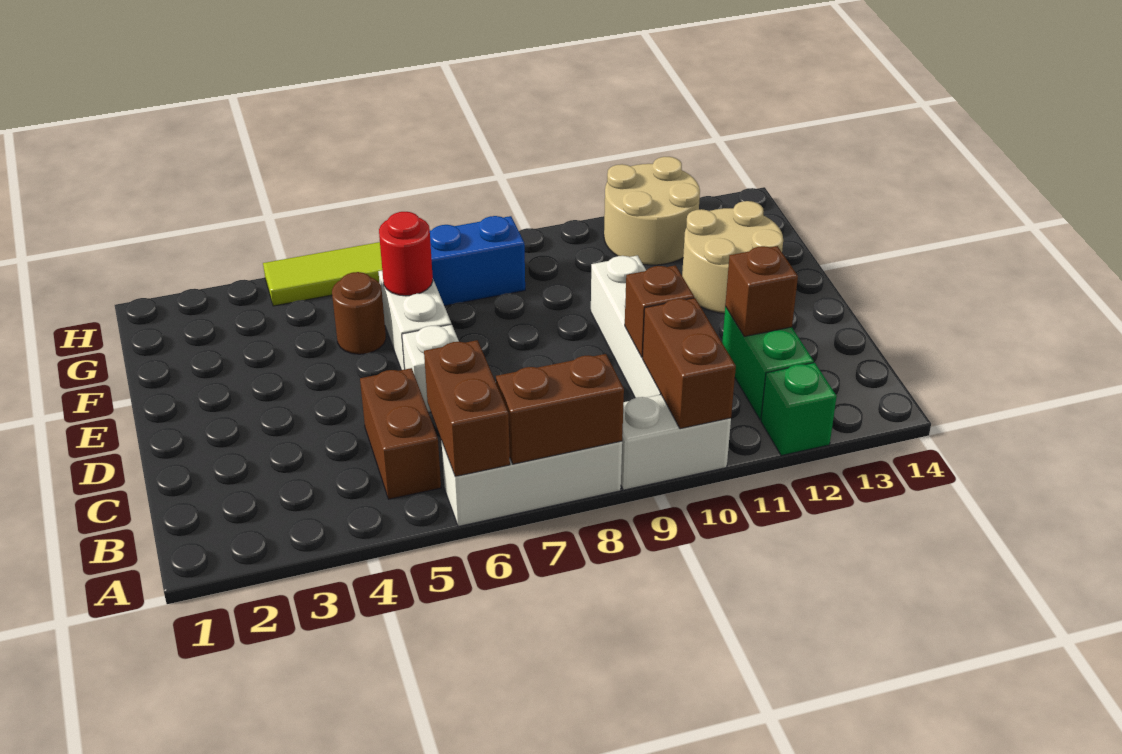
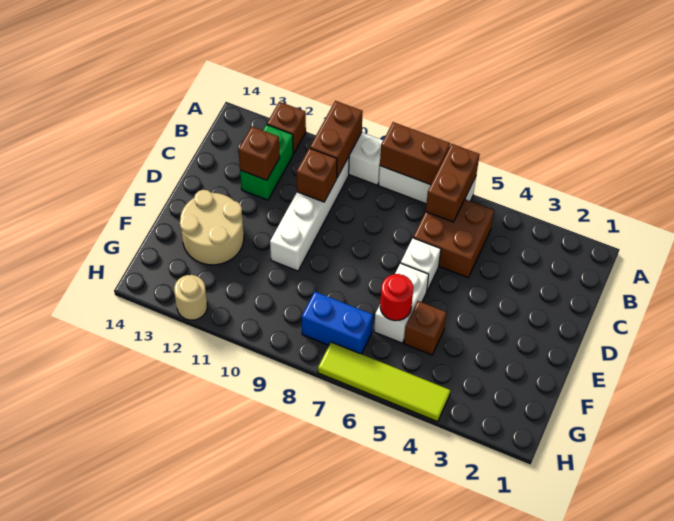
green brick A12 level 1 -> brown brick A12 level 1
brown brick B5:C5 level 1 -> brown brick B5:C6 level 1
brown round brick F5 level 1 -> brown brick F5 level 1
tan round brick G11:H12 level 1 -> tan round brick H12 level 1

